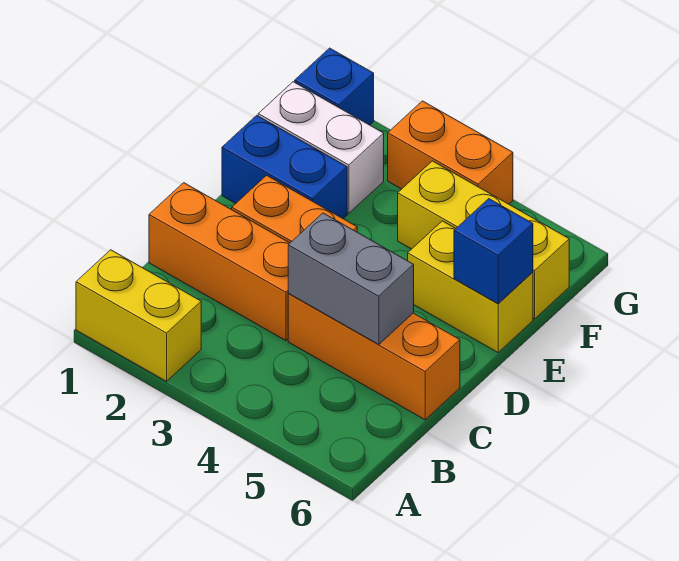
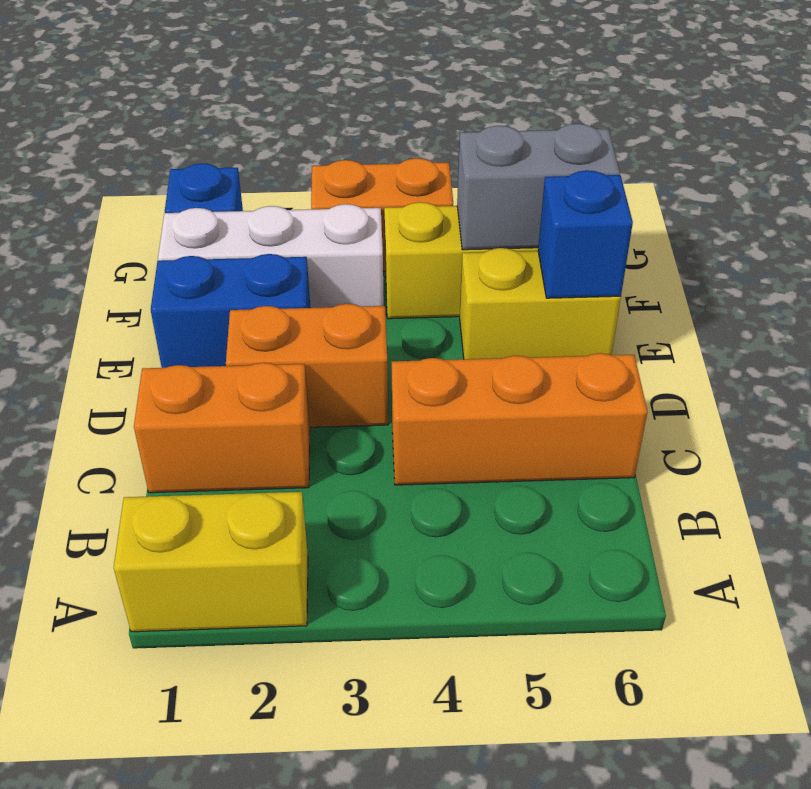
orange brick C1:C3 level 1 -> orange brick C1:C2 level 1
grey brick C4:C5 level 2 -> grey brick F5:F6 level 2
white brick F1:F2 level 1 -> white brick F1:F3 level 1

